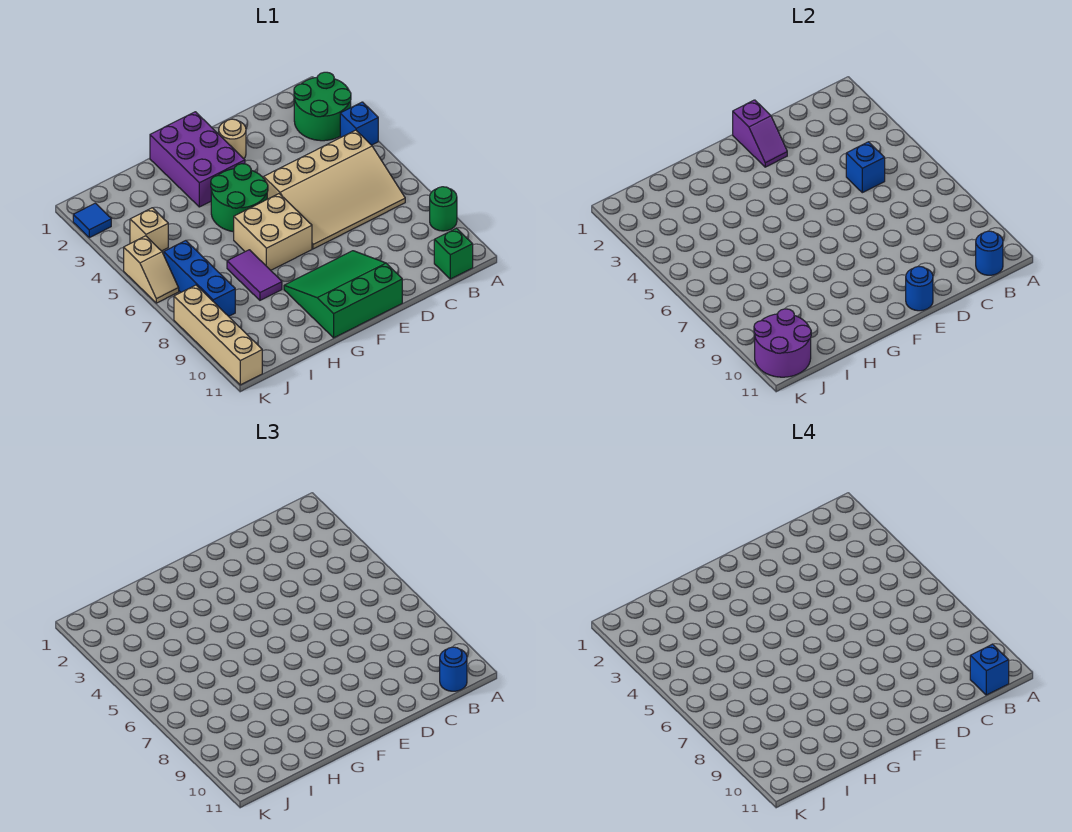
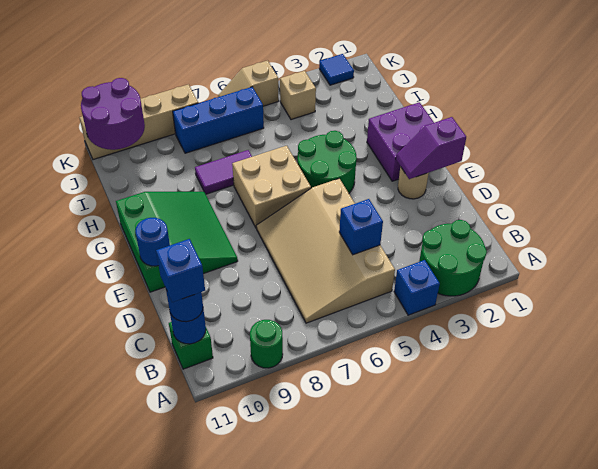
purple brick F1:G3 level 1 -> purple brick F1:G2 level 1

